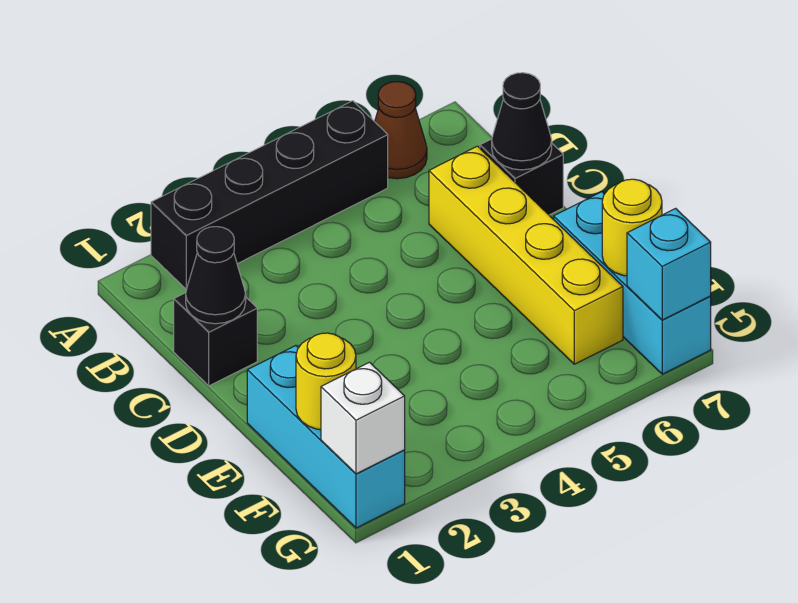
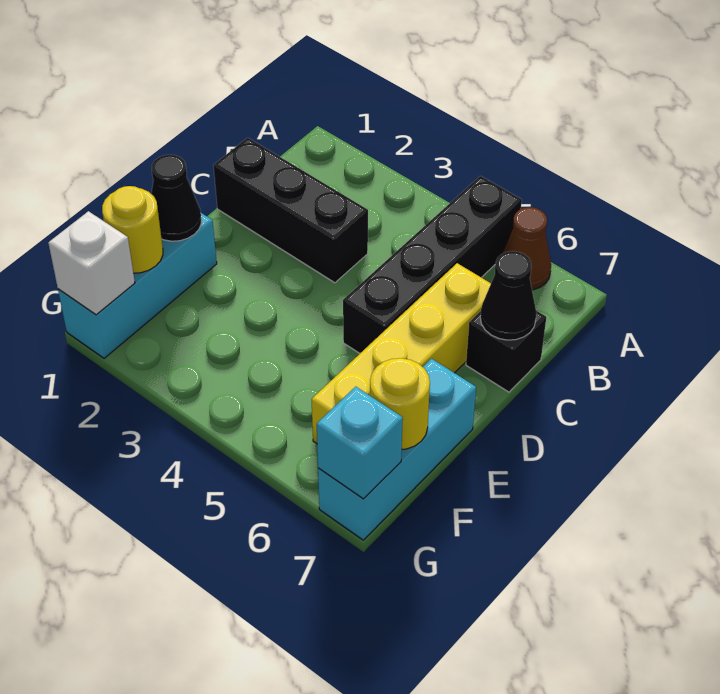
black brick A2:A5 level 1 -> black brick A5:D5 level 1
black brick C1 level 1 -> black brick C1:C3 level 1
black cone C1 level 2 -> black cone E1 level 2

